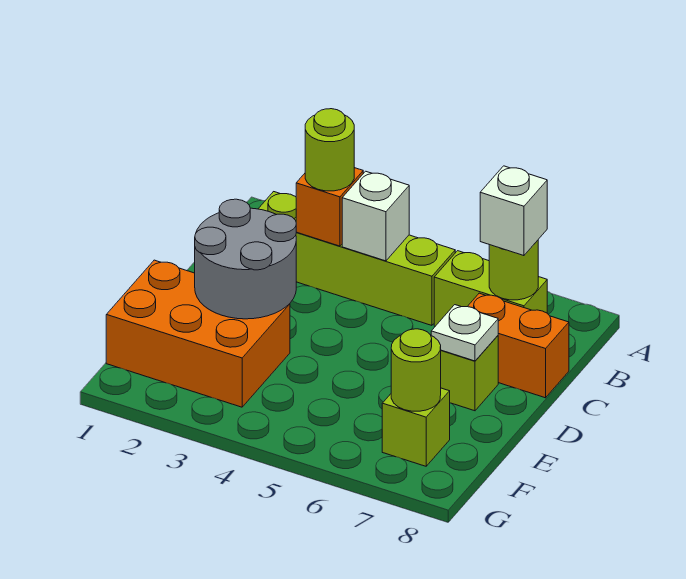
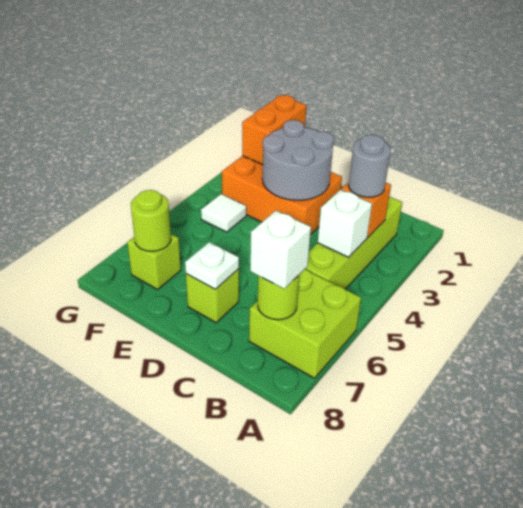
lime round brick B3 level 3 -> grey round brick B3 level 3
lime brick B6:B7 level 1 -> lime brick A6:B7 level 1
orange brick C7:C8 level 1 -> orange brick F1:F2 level 2
orange brick E1:F3 level 1 -> orange brick D2:F3 level 1
none -> white tile F4 level 1

